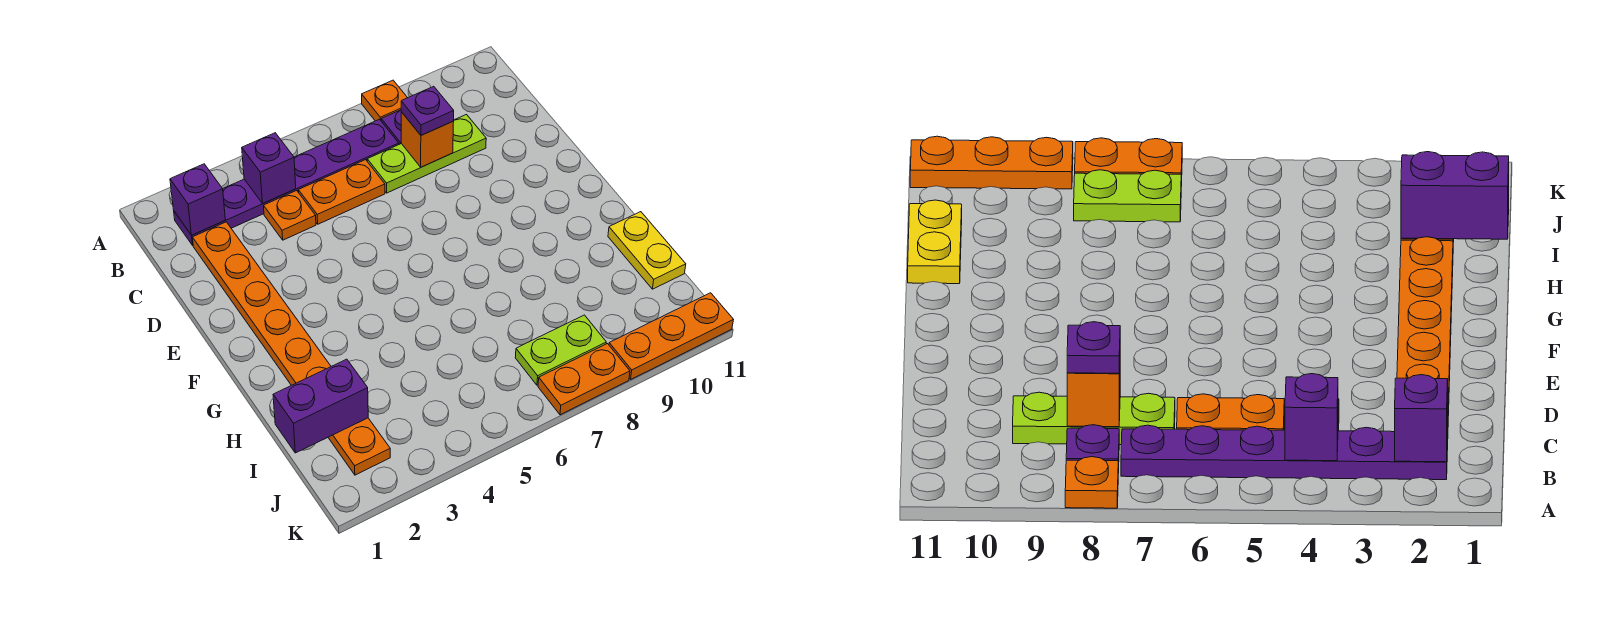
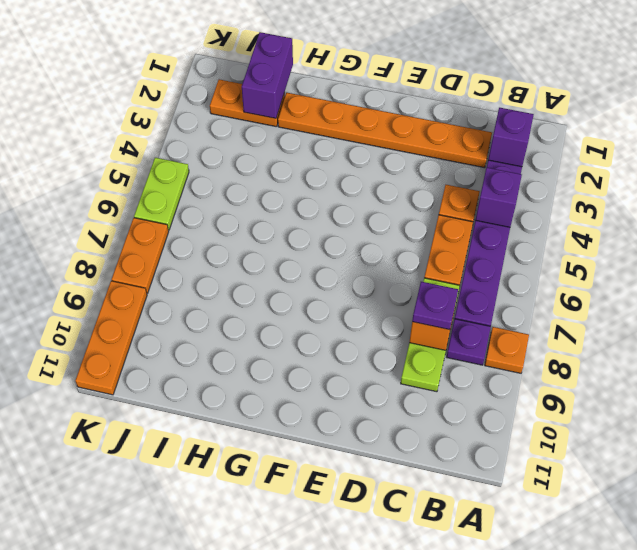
yellow plate H11:I11 level 1 -> none
lime plate J7:J8 level 1 -> lime plate K5:K6 level 1

